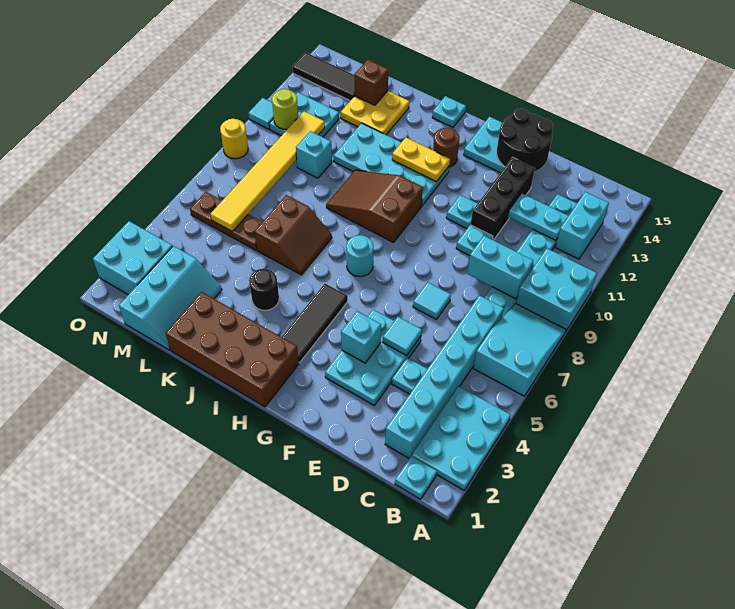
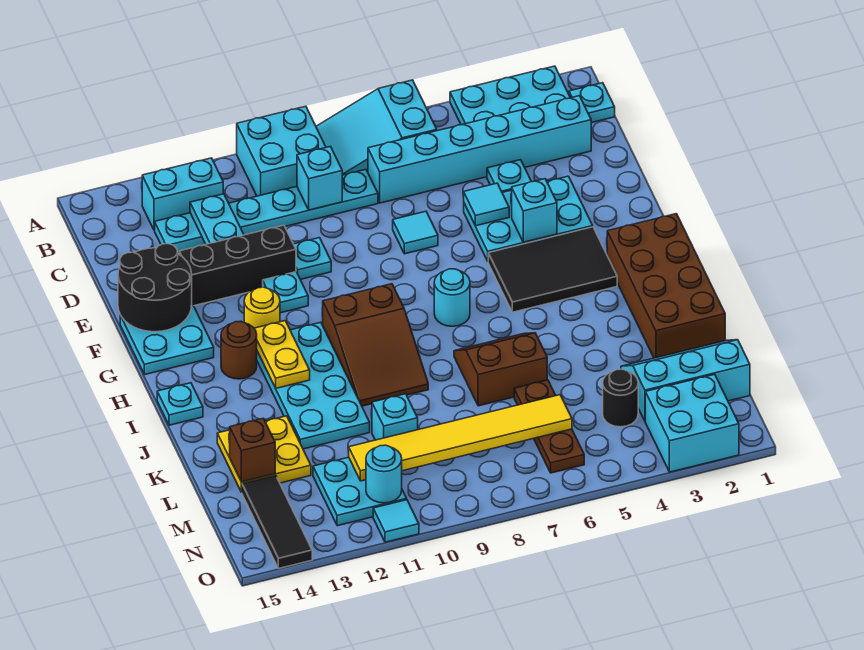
cyan brick C9:D9 level 2 -> cyan brick C9 level 2
black tile H3:H5 level 1 -> black tile G3:H5 level 1
black round brick J4 level 1 -> black round brick M4 level 1
lime round brick N11 level 2 -> cyan round brick N11 level 2
yellow round brick O9 level 1 -> yellow round brick G12 level 1

